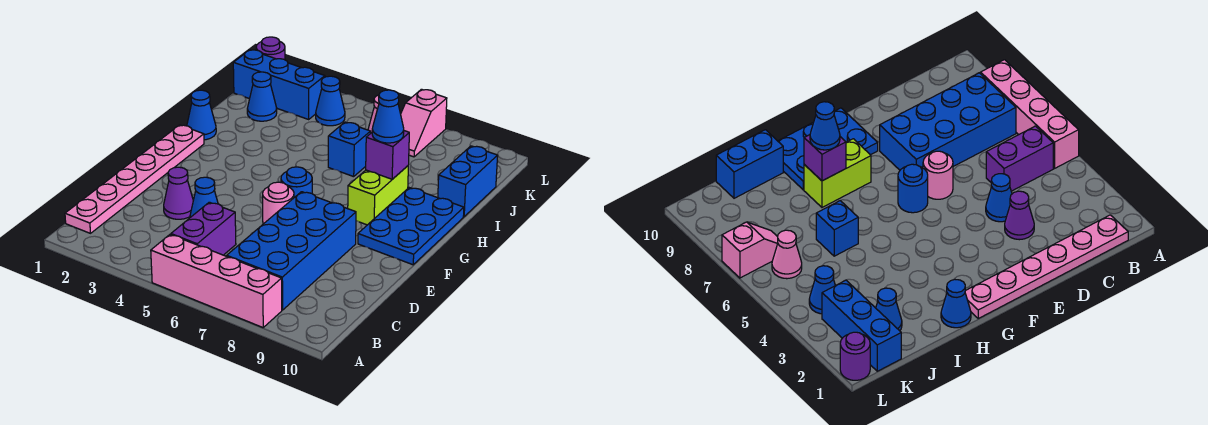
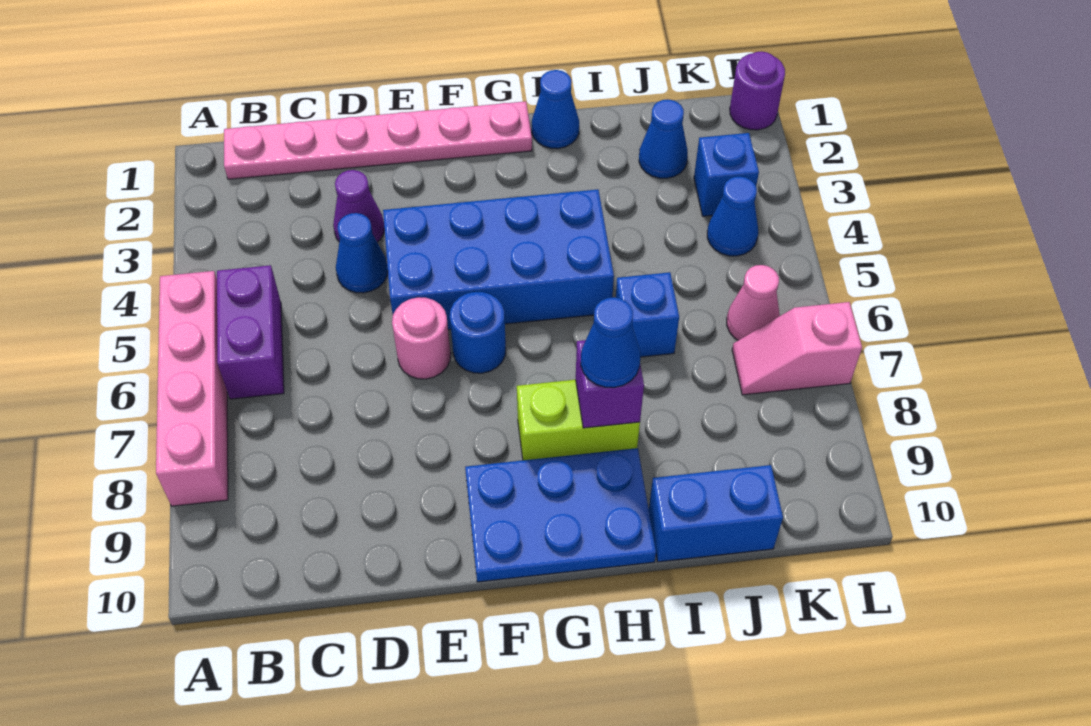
purple brick B5:C5 level 1 -> purple brick B5:B6 level 1
blue brick B7:E8 level 1 -> blue brick E4:H5 level 1
blue brick K1:K3 level 1 -> blue brick K3 level 1

